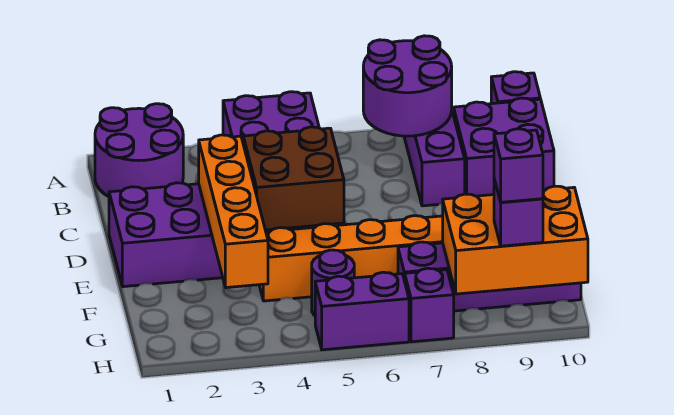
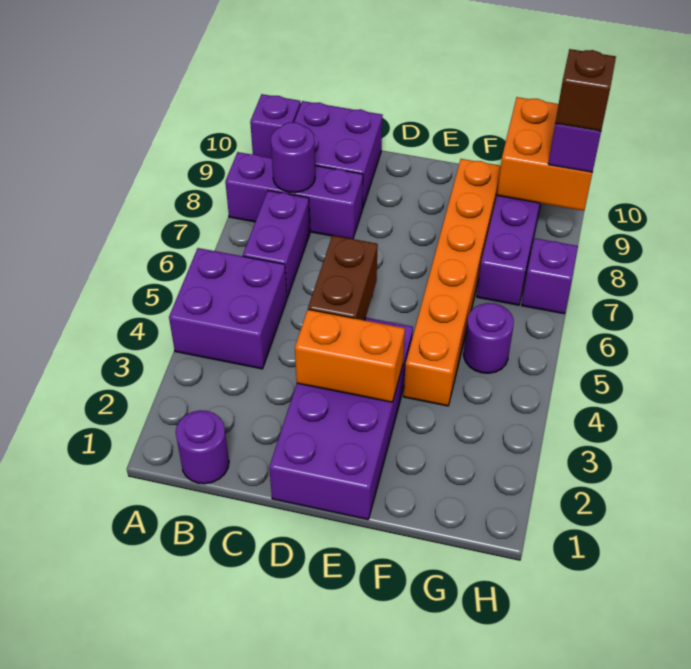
purple round brick A1:B2 level 1 -> purple round brick B1 level 1
purple round brick A7:B8 level 2 -> purple round brick B8 level 2
orange brick D3:G3 level 2 -> orange brick D3:E3 level 2
brown brick D4:E5 level 2 -> brown brick D4:D5 level 2
orange brick G8:H10 level 2 -> orange brick G9:H10 level 2
purple brick H5:H6 level 1 -> purple brick B6:B7 level 1
purple brick H9 level 4 -> brown brick H9 level 4

